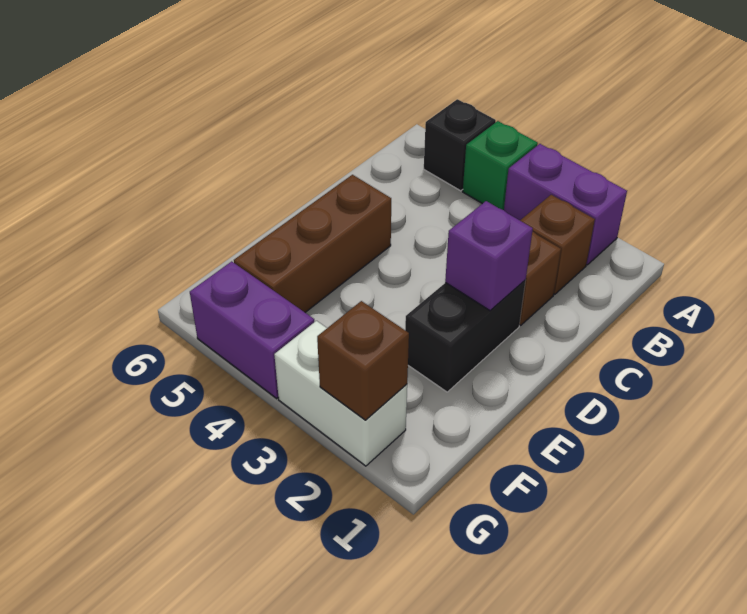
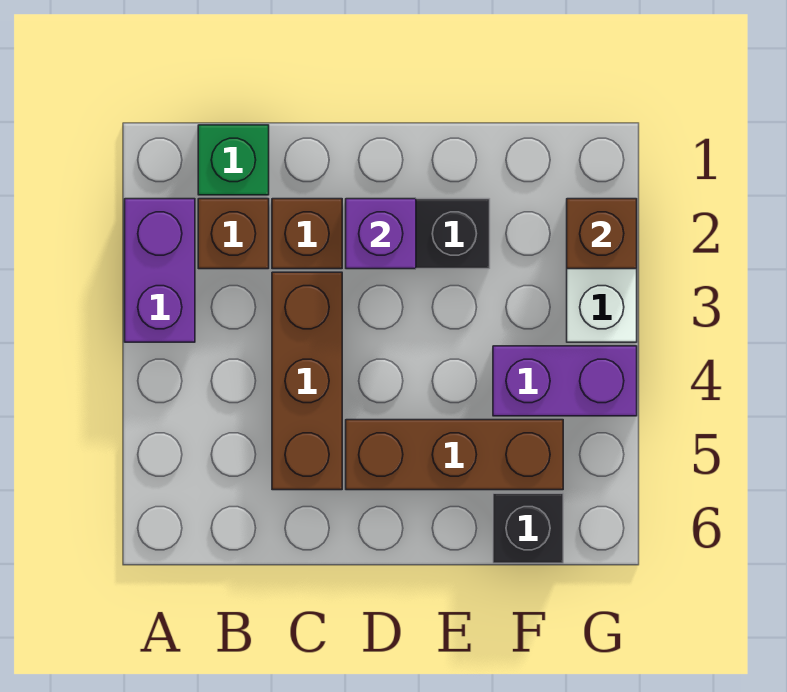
green brick A4 level 1 -> green brick B1 level 1
black brick A5 level 1 -> black brick F6 level 1
none -> brown brick C3:C5 level 1
purple brick G4:G5 level 1 -> purple brick F4:G4 level 1

